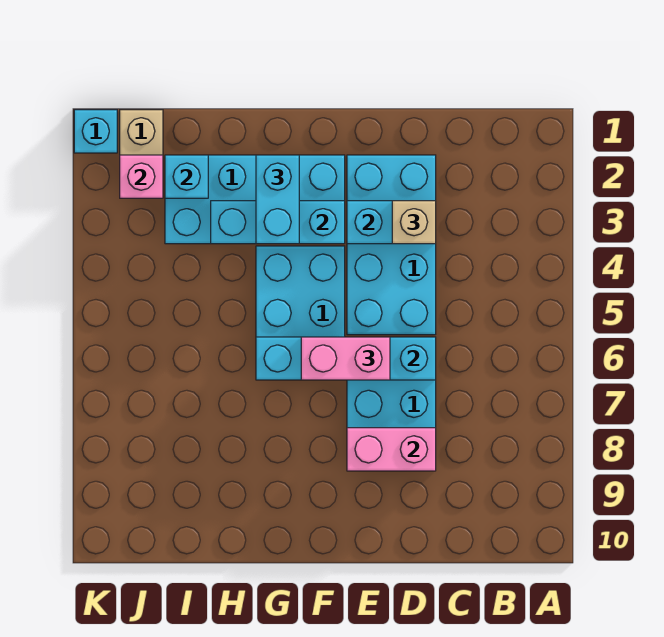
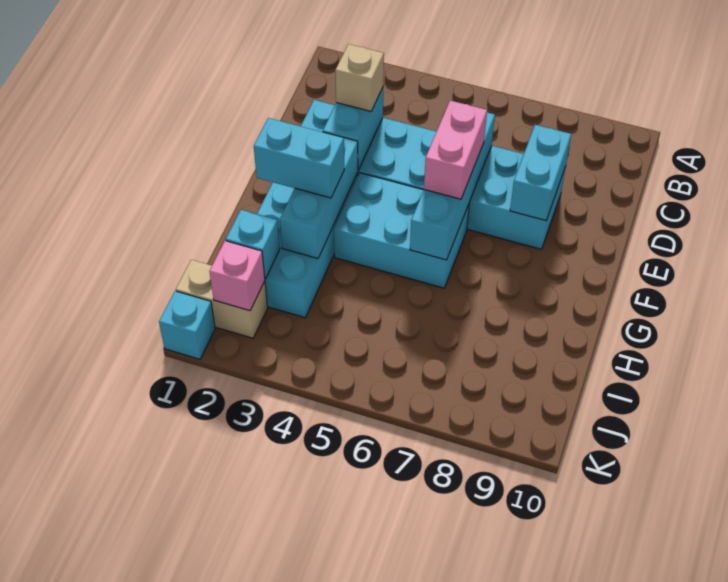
pink brick D8:E8 level 2 -> cyan brick D8:E8 level 2

